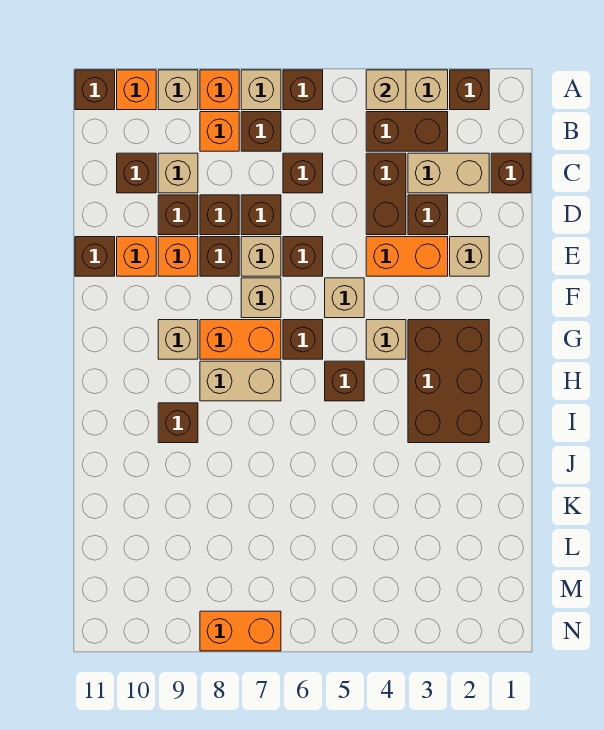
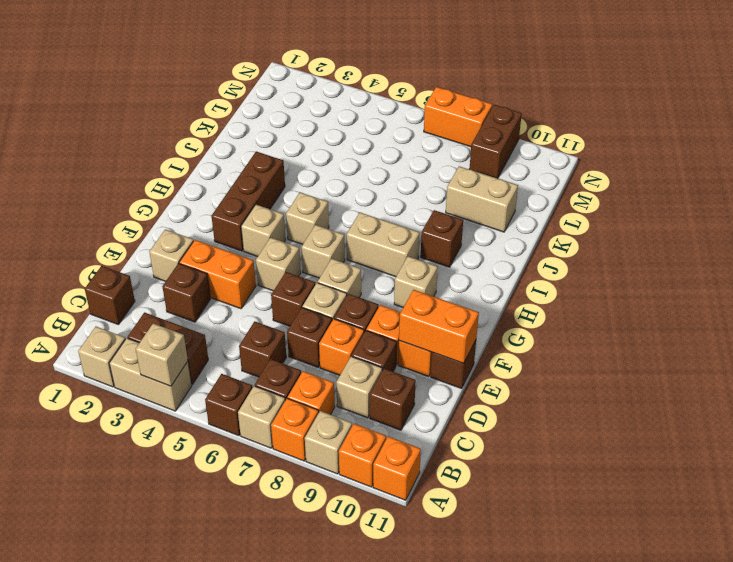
brown brick A2 level 1 -> tan brick A2 level 1
brown brick A11 level 1 -> orange brick A11 level 1
tan brick C2:C3 level 1 -> tan brick K9:K10 level 1
brown brick C4:D4 level 1 -> brown brick M9:N9 level 1
brown brick D8 level 1 -> orange brick D8 level 1
brown brick G2:I3 level 1 -> brown brick G3:I3 level 1
brown brick G6 level 1 -> tan brick G6 level 1
orange brick G7:G8 level 1 -> orange brick E10:E11 level 2
brown brick H5 level 1 -> tan brick H5 level 1

